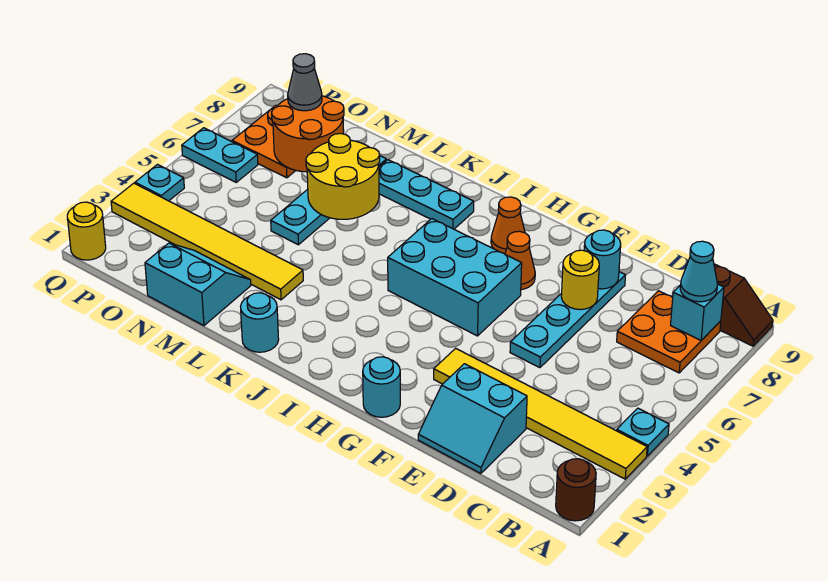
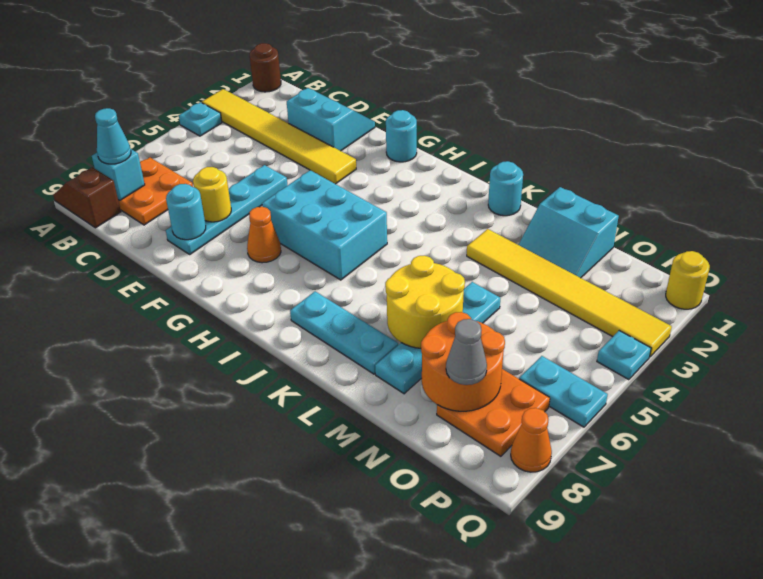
orange cone H8 level 1 -> orange cone Q8 level 1

